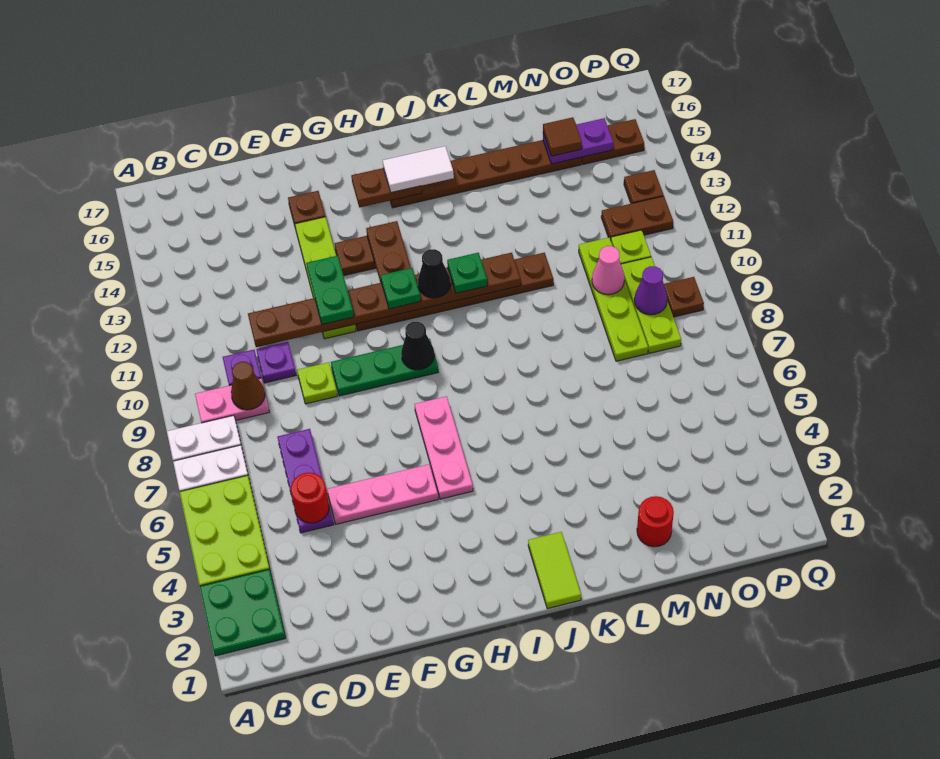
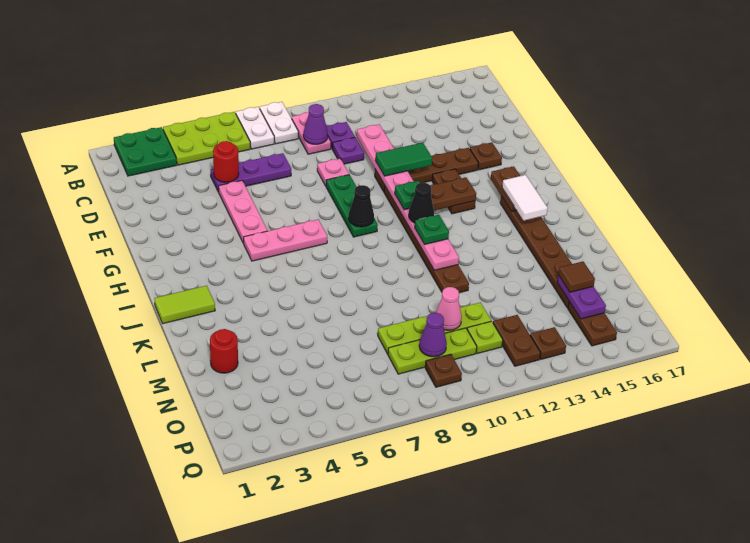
brown cone C9 level 2 -> purple cone C9 level 2
brown plate D11:K11 level 2 -> pink plate D11:K11 level 2
lime plate E9 level 1 -> pink plate E9 level 1
lime plate F11:F14 level 1 -> brown plate F11:F14 level 1
green plate F11:F12 level 3 -> green tile F11:F12 level 3

